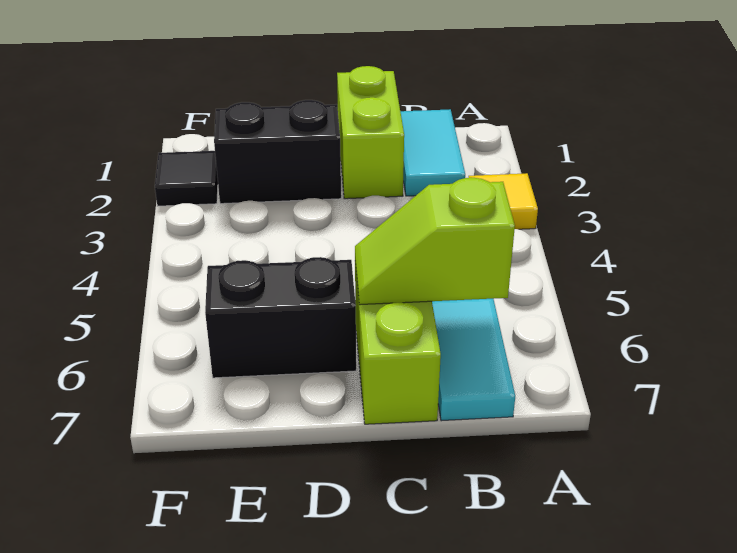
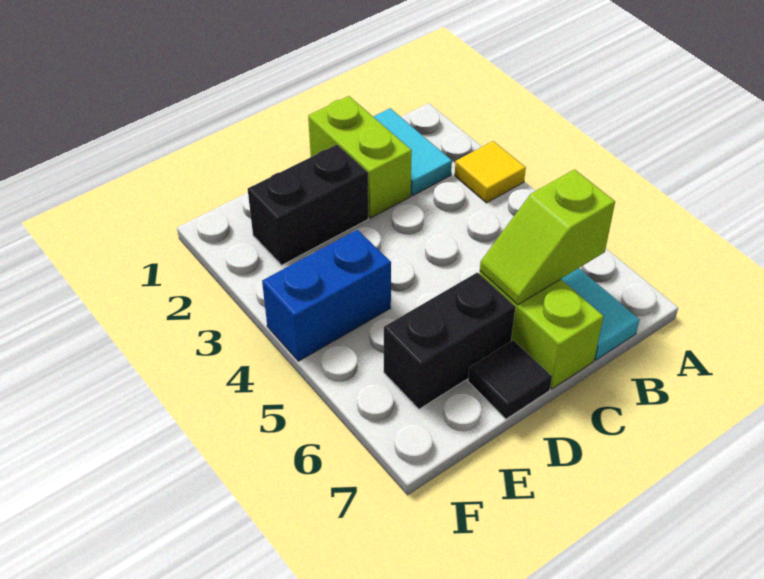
none -> blue brick E4:F4 level 1
black tile F2 level 1 -> black tile D7 level 1

